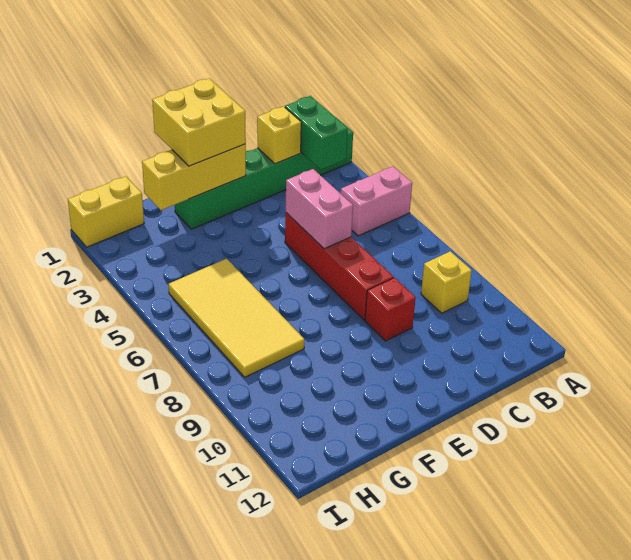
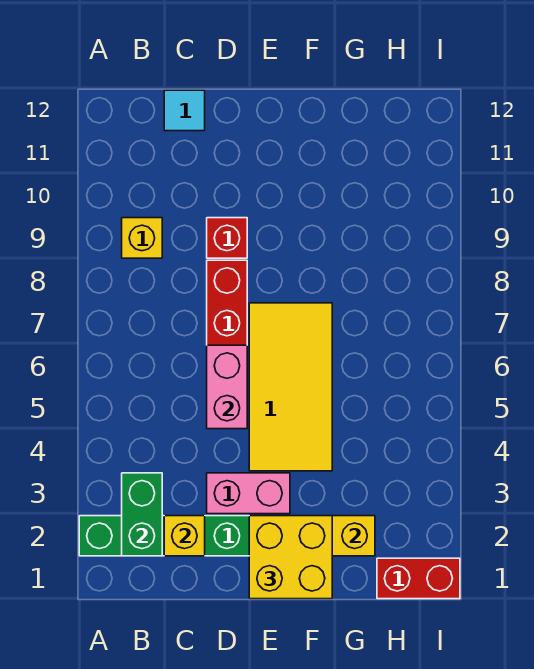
pink brick A5:B5 level 1 -> pink brick D3:E3 level 1
none -> cyan tile C12 level 1
yellow tile G5:H8 level 1 -> yellow tile E4:F7 level 1
yellow brick H1:I1 level 1 -> red brick H1:I1 level 1

